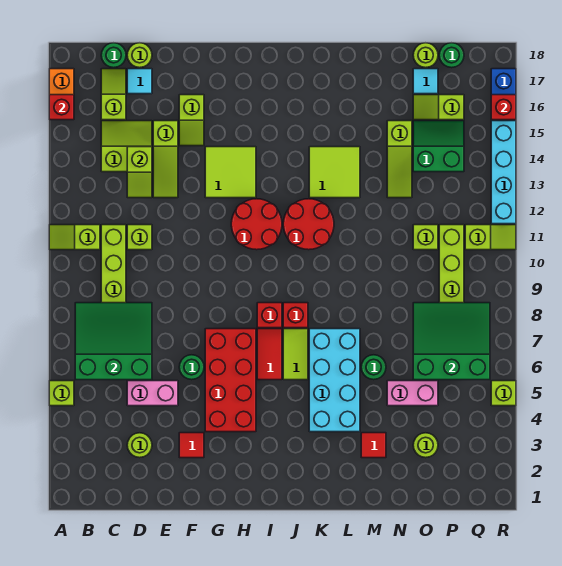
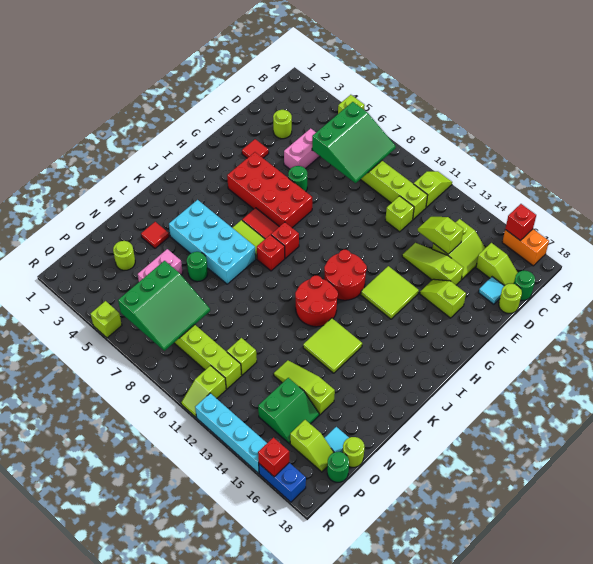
lime slope O16:P16 level 1 top P -> lime slope P16:P17 level 1 top 16

